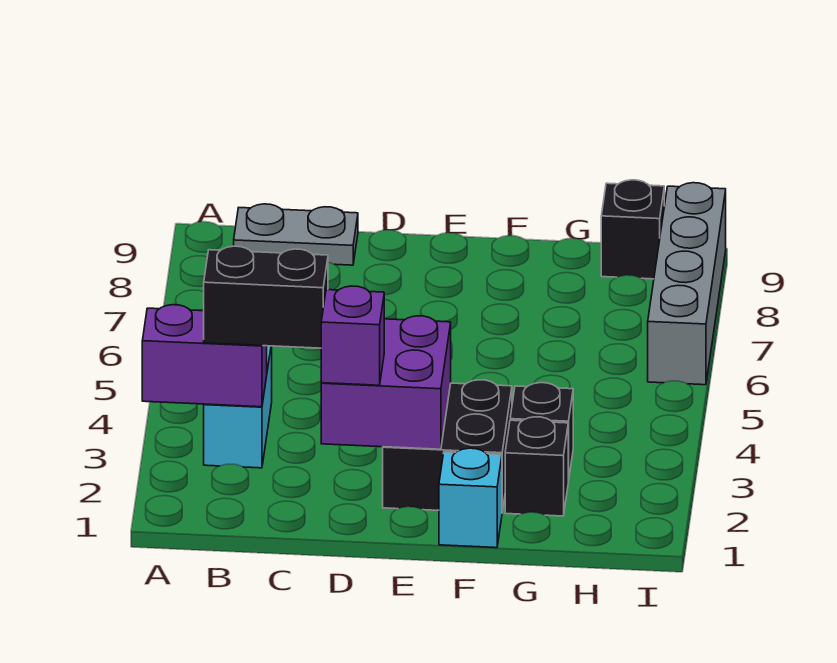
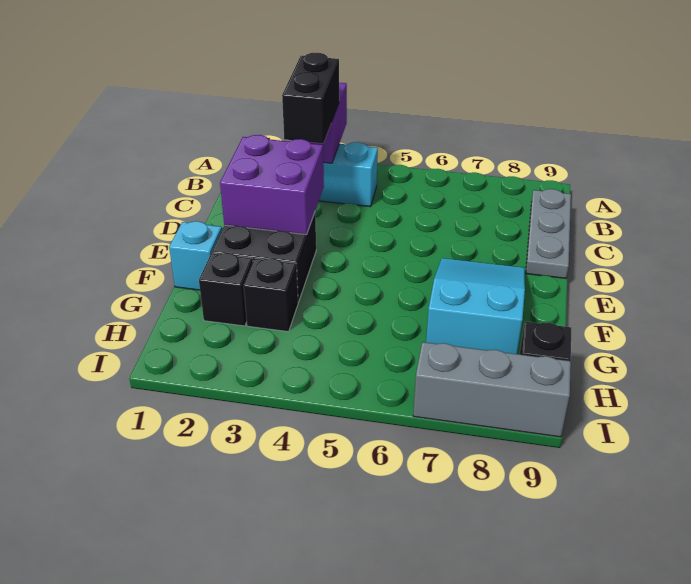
grey plate B9:C9 level 1 -> grey plate B9:D9 level 1
purple brick D2 level 3 -> none
none -> cyan slope E7:G8 level 1 top G
grey brick I6:I9 level 1 -> grey brick I7:I9 level 1

